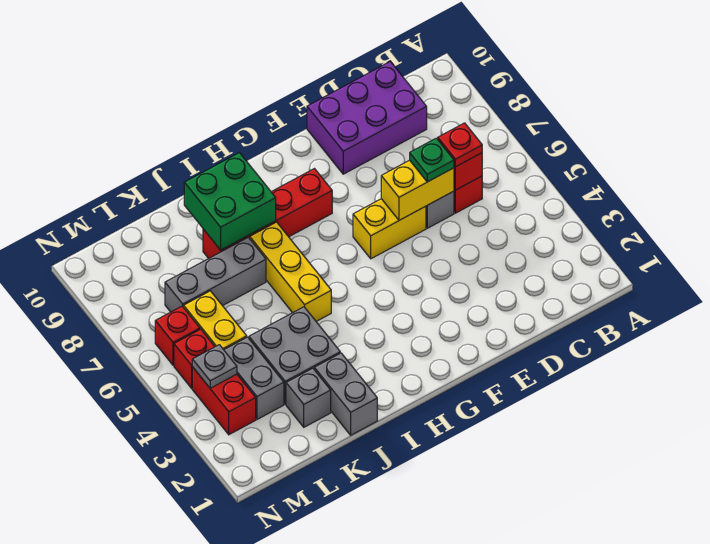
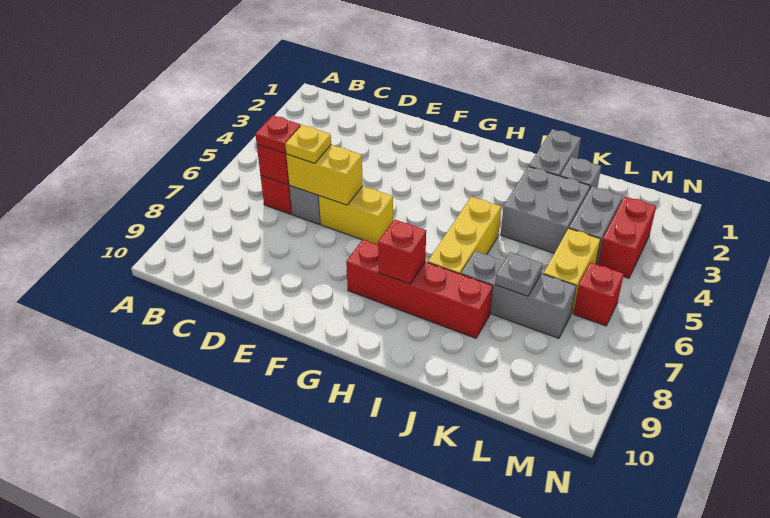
purple brick C9:E10 level 1 -> none
green plate D6 level 3 -> yellow plate D6 level 3
green brick I8:J9 level 2 -> none
grey plate M4 level 2 -> grey plate K7 level 2
red brick M5 level 1 -> red brick H8 level 2

